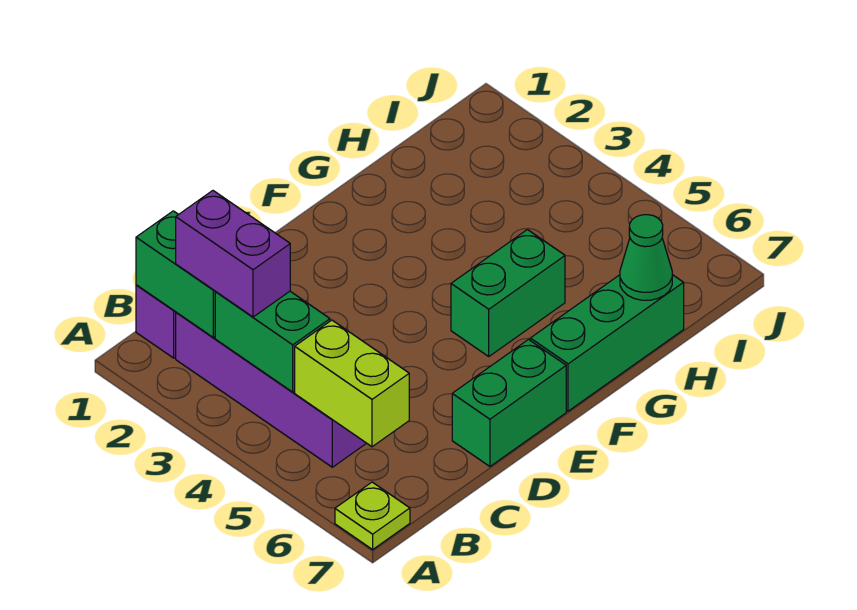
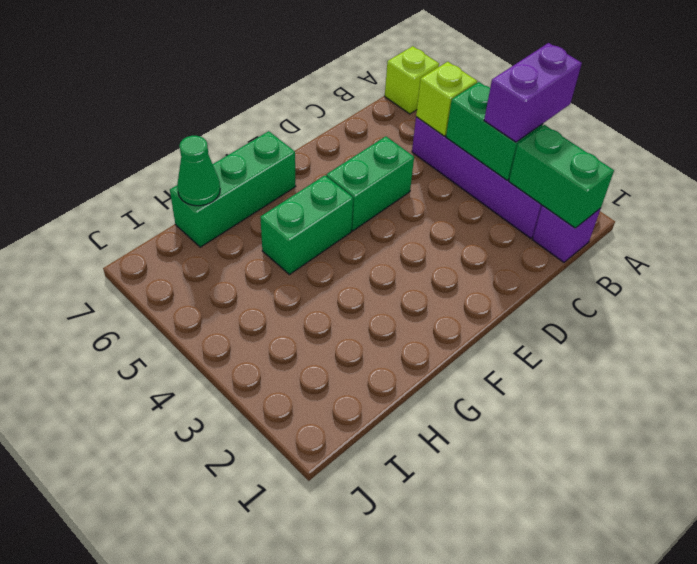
lime plate A7 level 1 -> lime brick A7 level 1
purple brick B2:B3 level 3 -> purple brick A3:B3 level 3
lime brick B5:B6 level 2 -> lime brick B5 level 2
green brick D7:E7 level 1 -> green brick D5:E5 level 1

